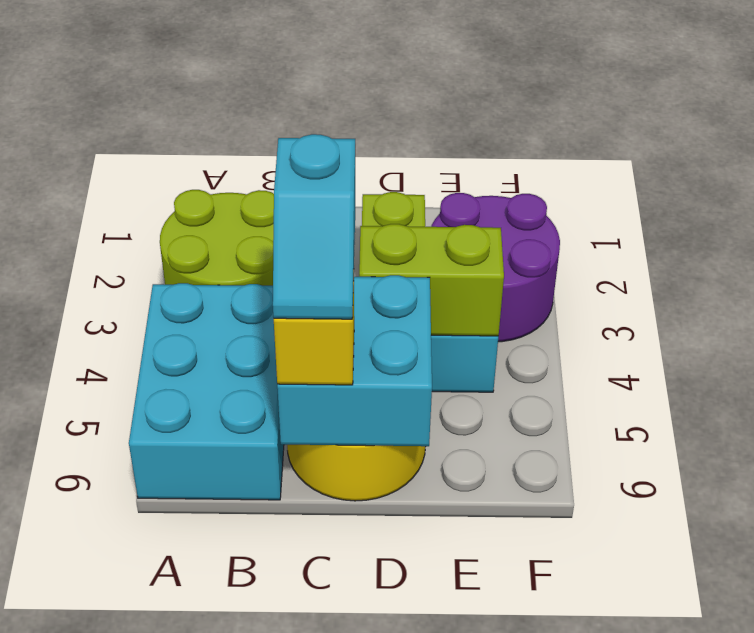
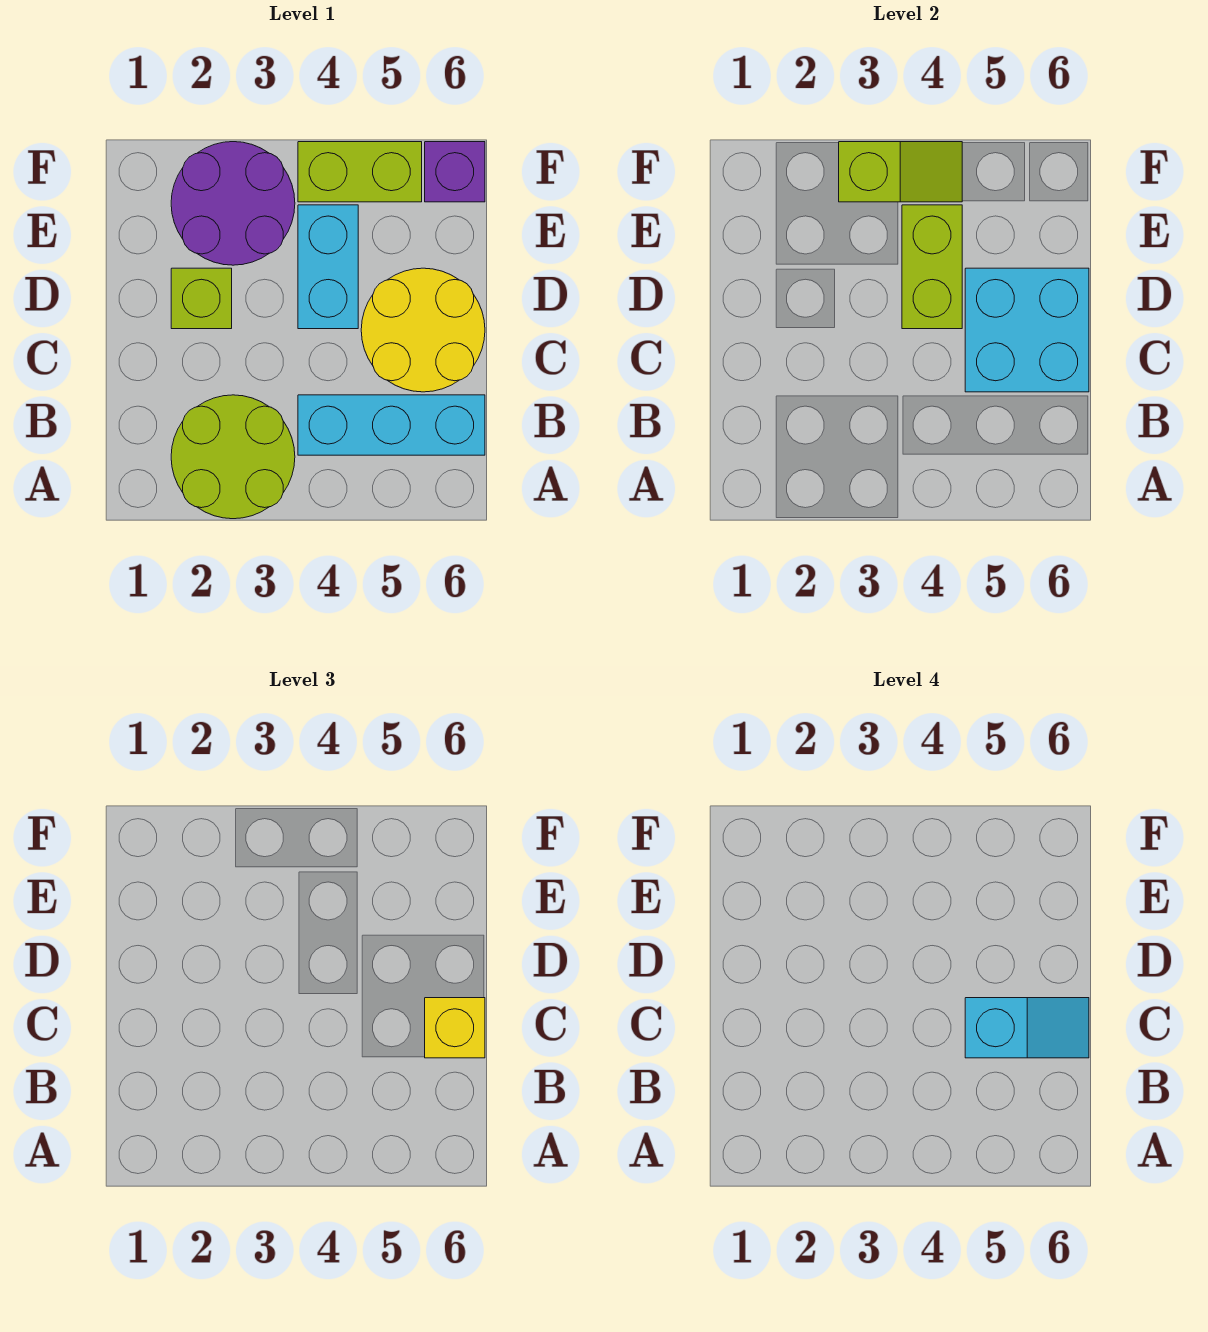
cyan brick A4:B6 level 1 -> cyan brick B4:B6 level 1
none -> lime slope F3:F4 level 2 top 3
none -> lime brick F4:F5 level 1
none -> purple brick F6 level 1

